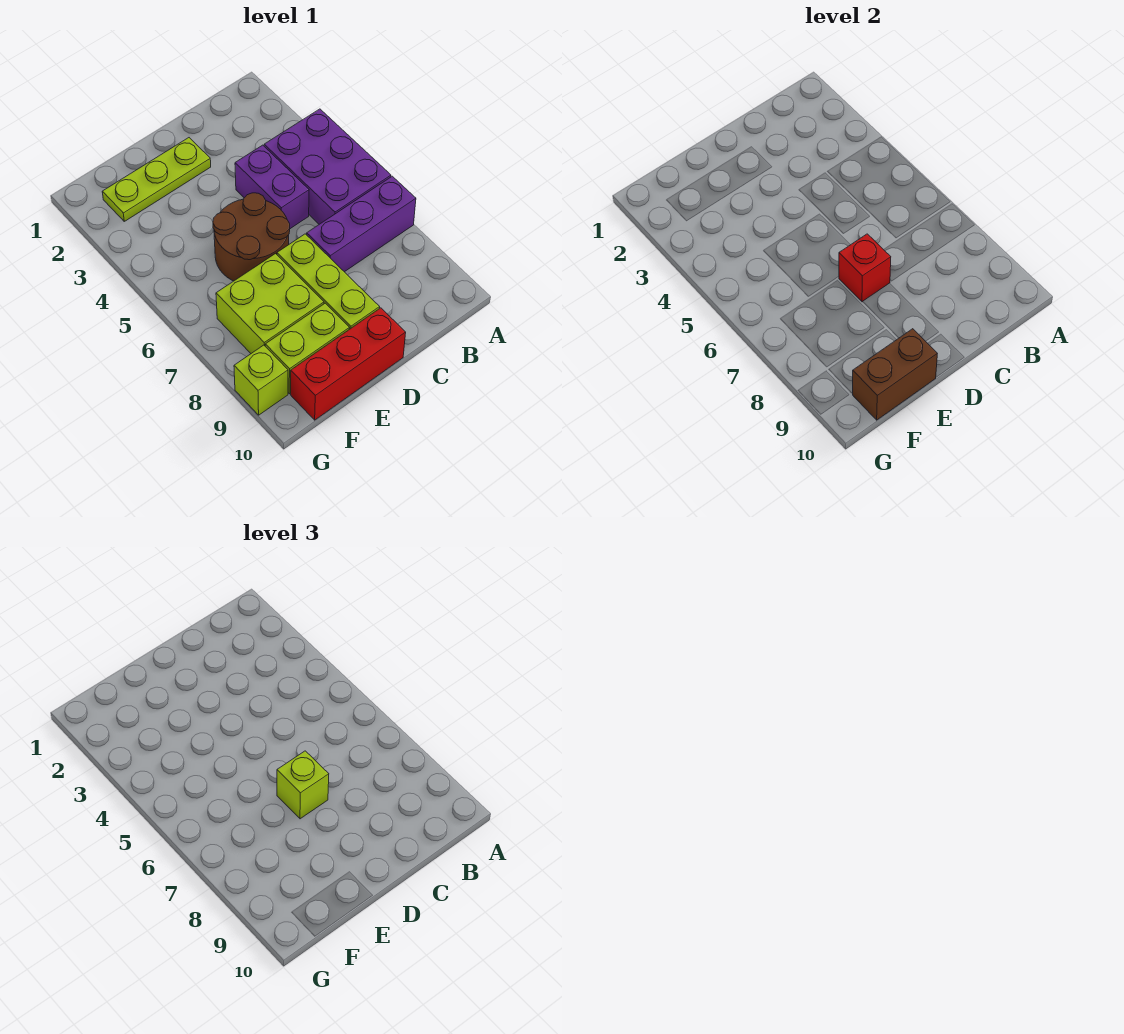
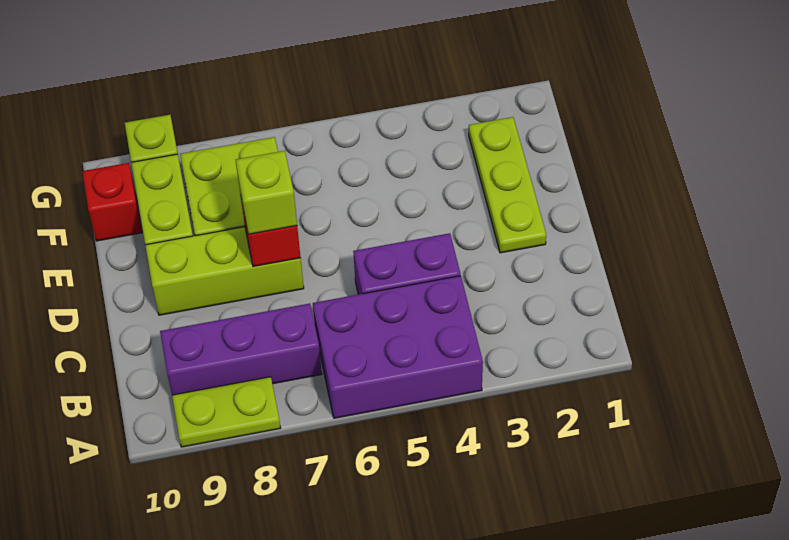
purple brick A7:C7 level 1 -> purple brick B7:B9 level 1
none -> lime plate A8:A9 level 1
brown round brick D5:E6 level 1 -> none
red brick D10:F10 level 1 -> red brick F10 level 1
brown brick E10:F10 level 2 -> none

